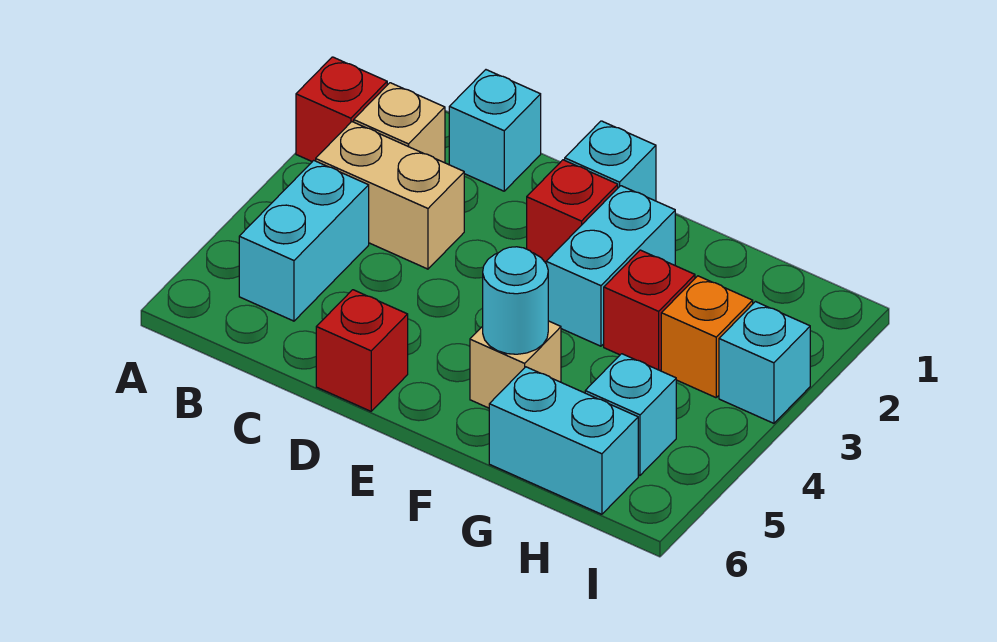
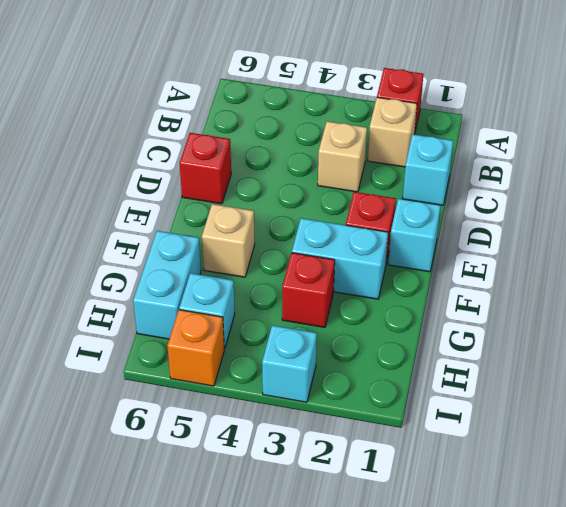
tan brick B3:C3 level 1 -> tan brick C3 level 1
cyan brick B4:B5 level 1 -> none
cyan round brick F5 level 2 -> none
orange brick H3 level 1 -> orange brick I5 level 1

